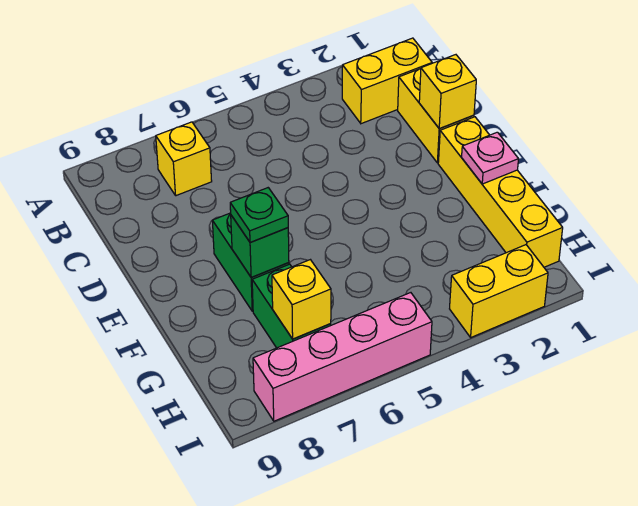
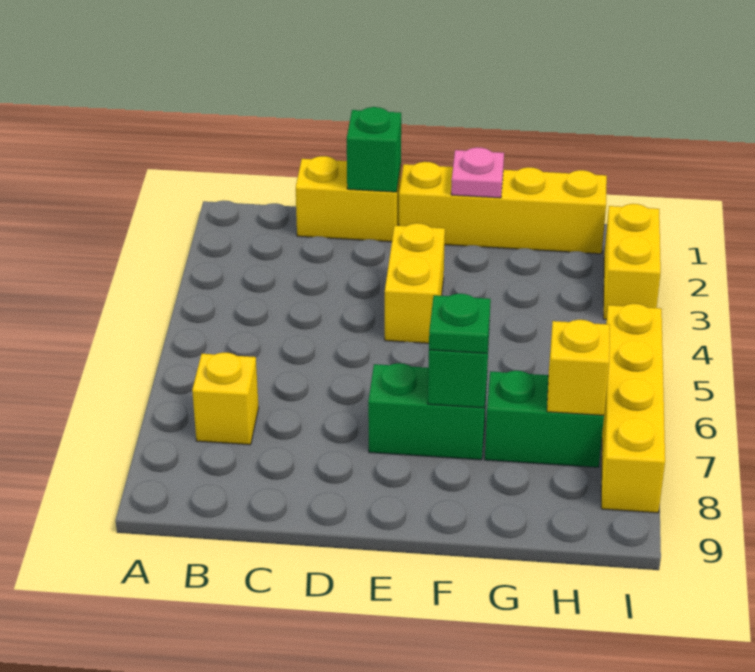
yellow brick B1:B2 level 1 -> yellow brick E3:E4 level 1
yellow brick D1 level 2 -> green brick D1 level 2
pink brick I5:I8 level 1 -> yellow brick I5:I8 level 1

